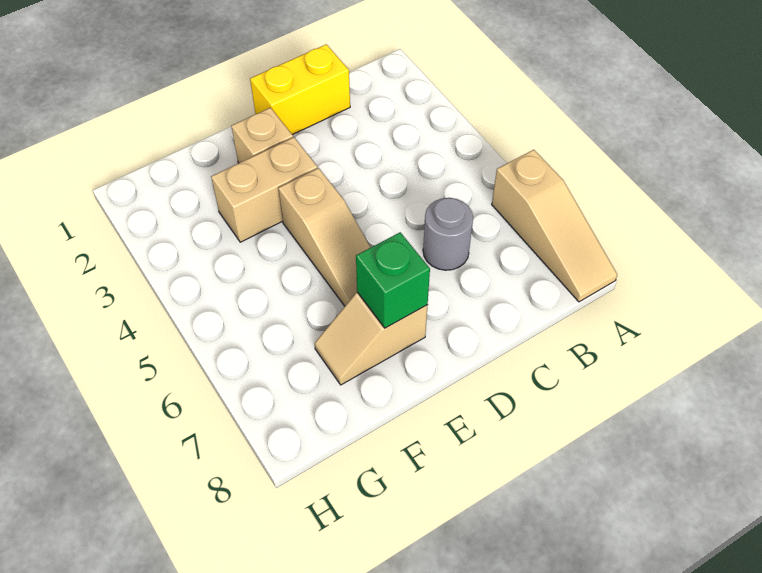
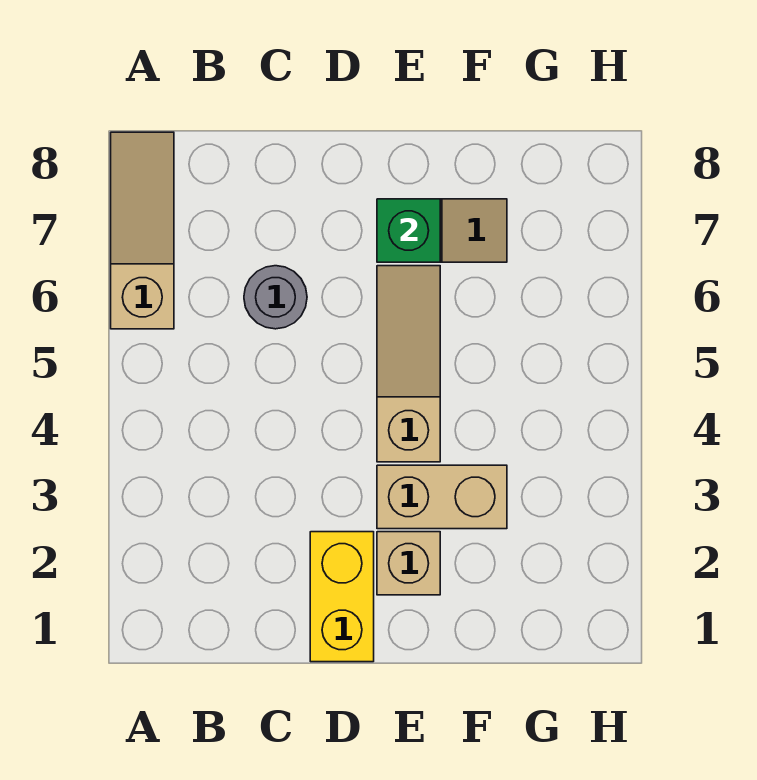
yellow brick C1:D1 level 1 -> yellow brick D1:D2 level 1

